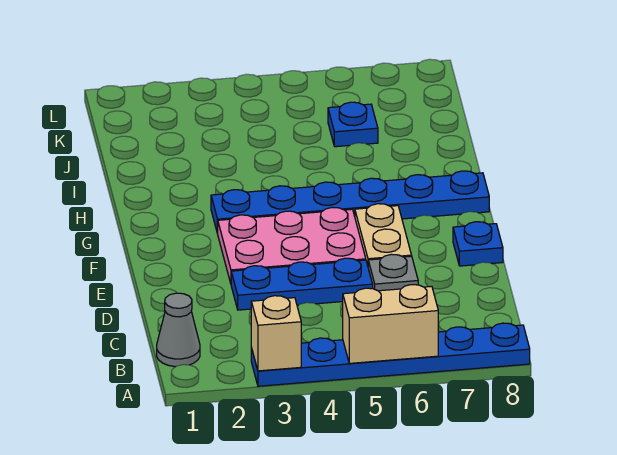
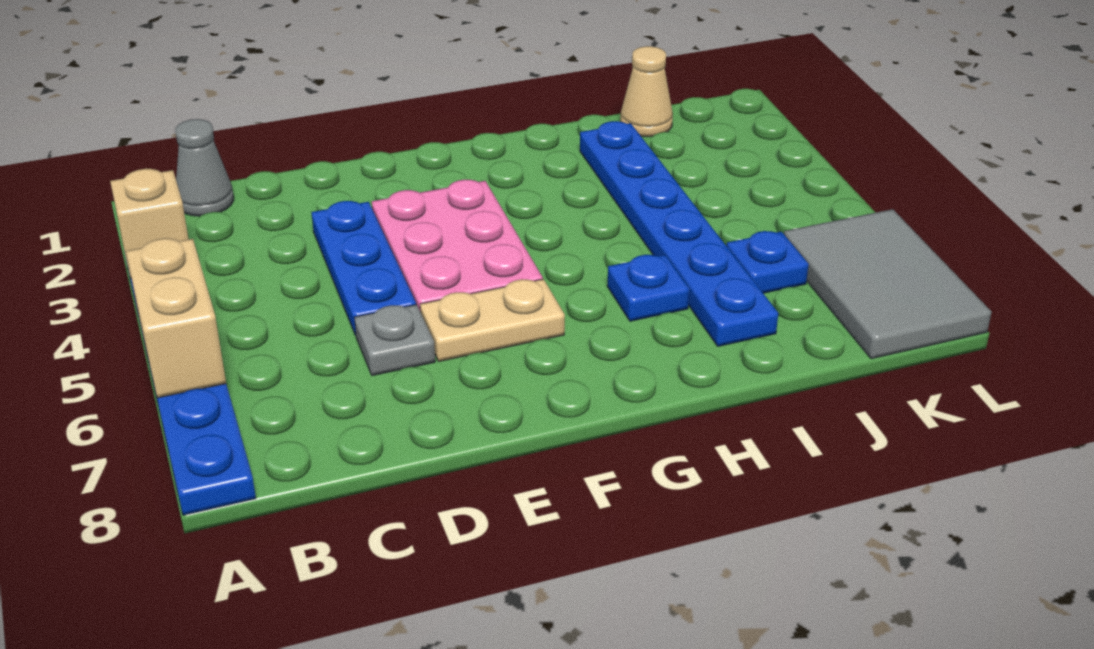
blue plate E8 level 1 -> blue plate H6 level 1
blue plate G3:G8 level 1 -> blue plate I2:I7 level 1
none -> tan cone J1 level 1
none -> grey tile K6:L8 level 1

